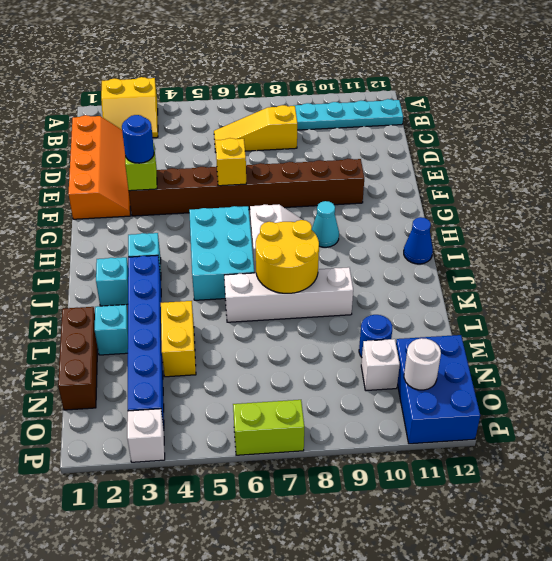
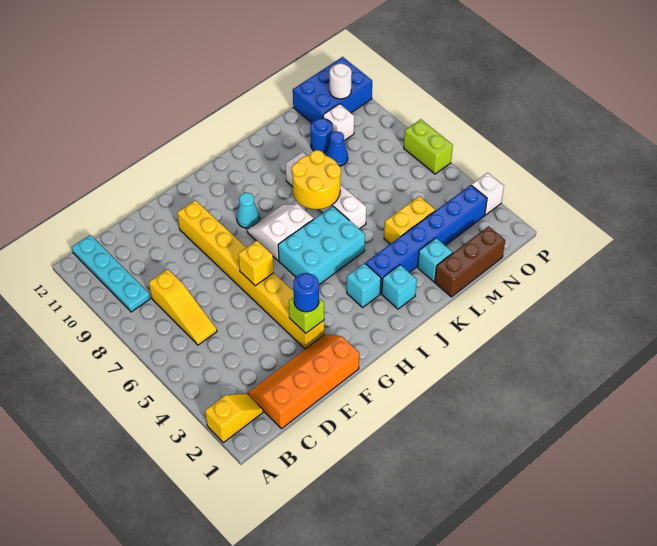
yellow slope A2:B3 level 1 top A -> yellow slope A2:B2 level 1 top A
brown brick F3:F10 level 1 -> yellow brick F3:F10 level 1
blue cone I12 level 1 -> blue cone M9 level 1

